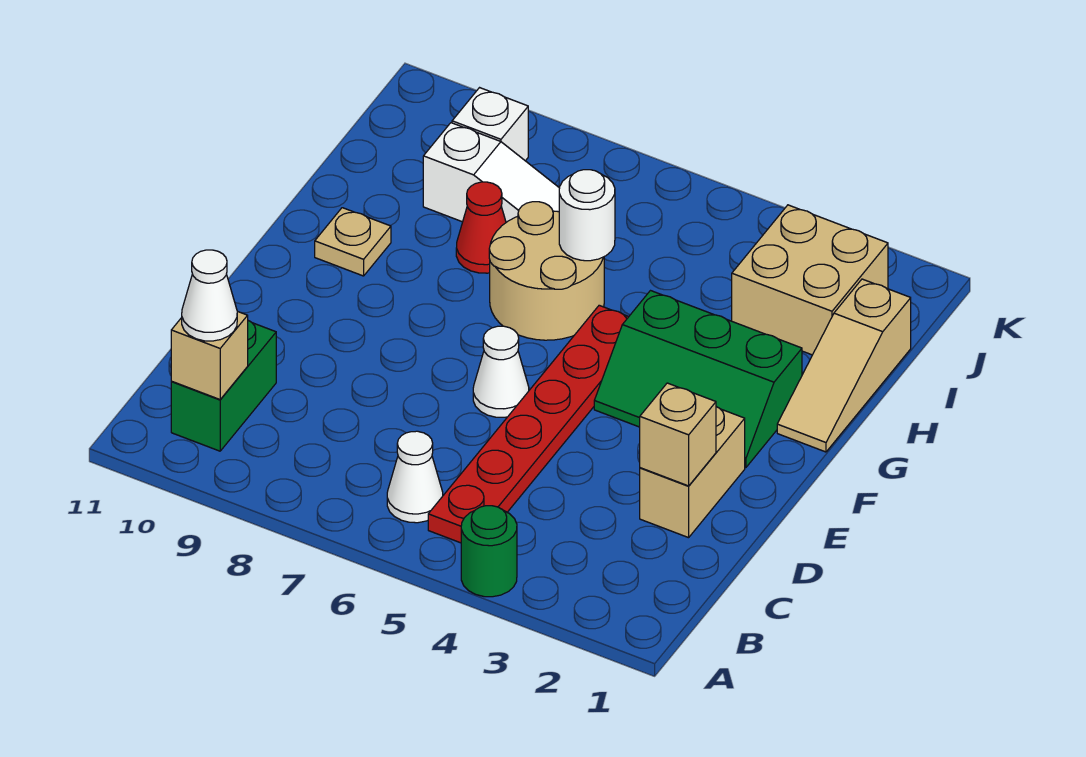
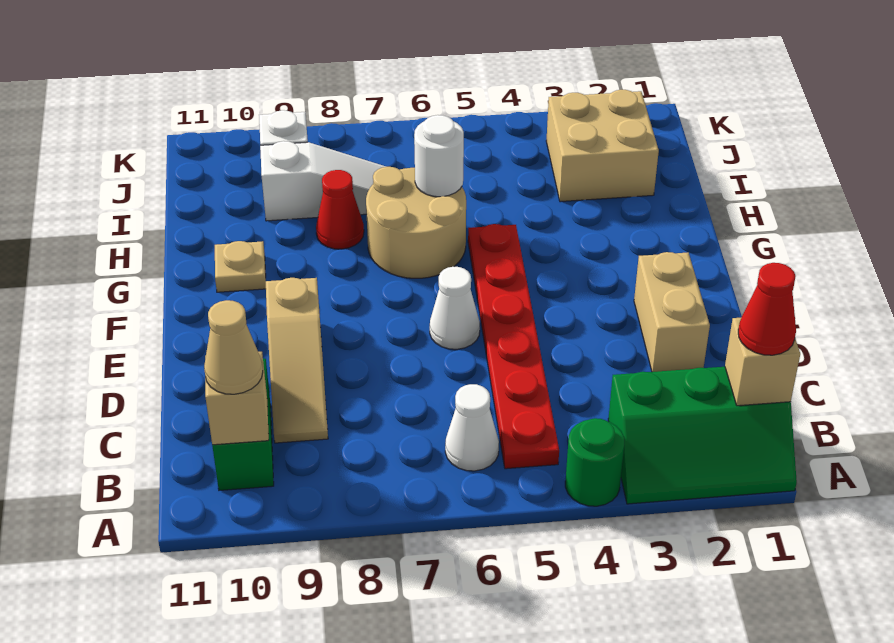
none -> red cone B1 level 3
white cone B10 level 3 -> tan cone B10 level 3
tan brick D2 level 2 -> tan brick B1 level 2
green slope F2:G4 level 1 top G -> green slope A1:B3 level 1 top B
tan slope G1:I1 level 1 top I -> tan slope C9:E9 level 1 top E

